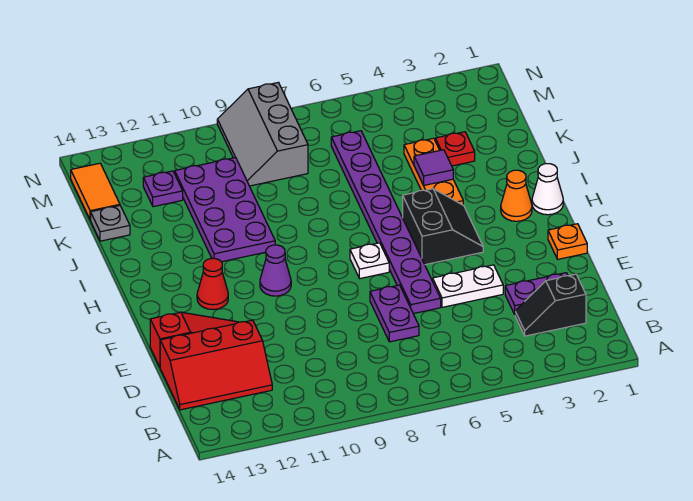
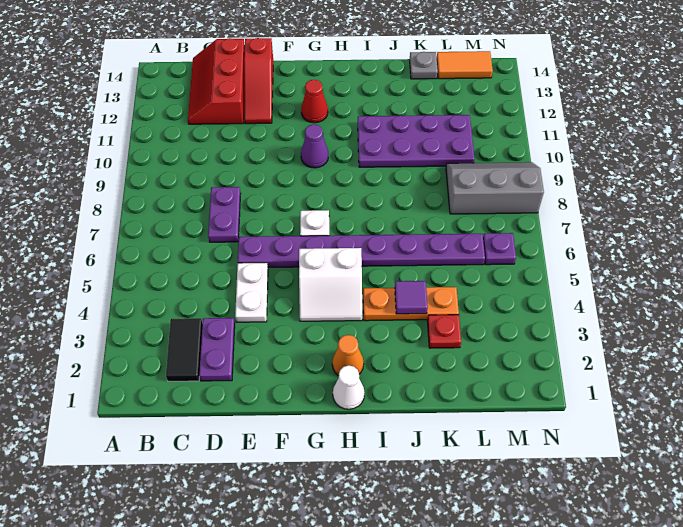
black slope C2:C3 level 1 top 2 -> black tile C2:C3 level 1
purple plate D7:E7 level 1 -> purple plate D7:D8 level 1
orange plate F1 level 1 -> none
black slope G4:H5 level 1 top 5 -> white slope G4:H5 level 1 top 5
purple plate L12 level 1 -> purple plate M6 level 1

